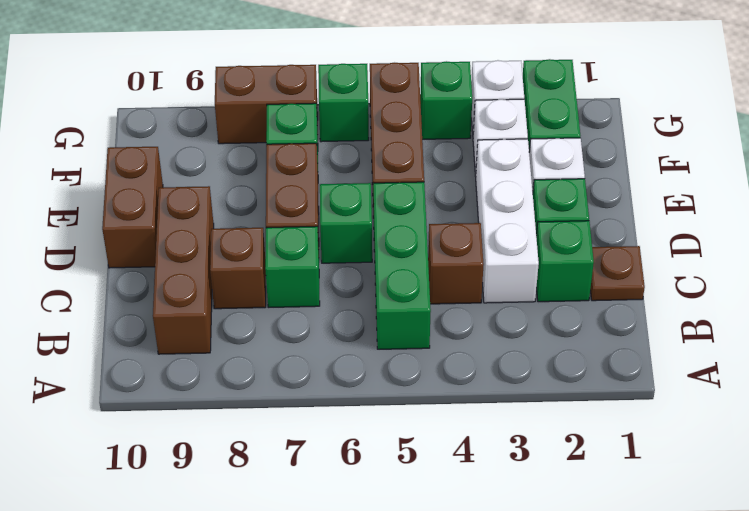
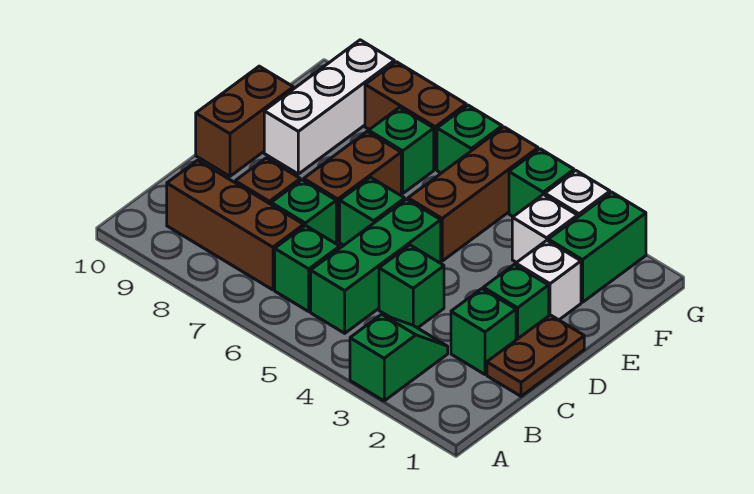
none -> green slope A3:B3 level 1 top A
none -> green brick B6 level 1
brown brick B9:D9 level 1 -> brown brick B7:B9 level 1
brown plate C1 level 1 -> brown plate C1:D1 level 1
white brick C3:E3 level 1 -> white brick E9:G9 level 1
brown brick C4 level 1 -> green brick C4 level 1

